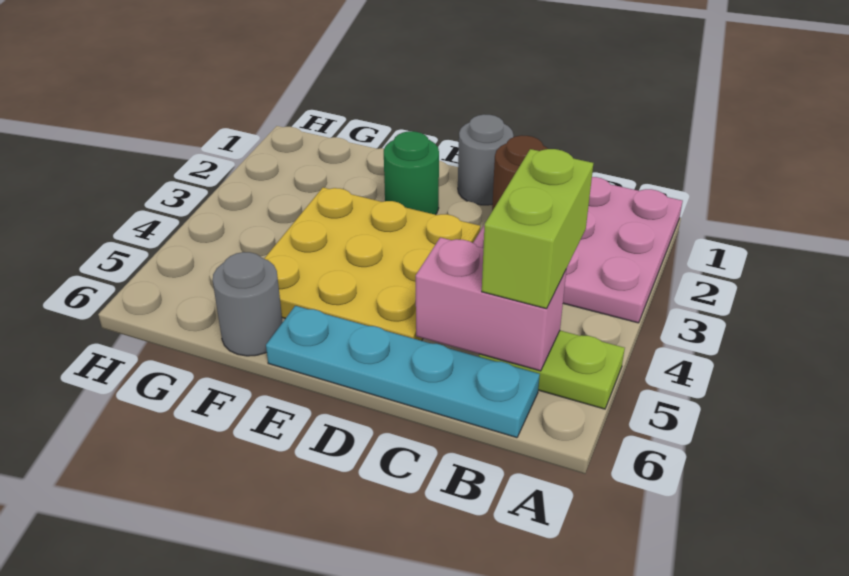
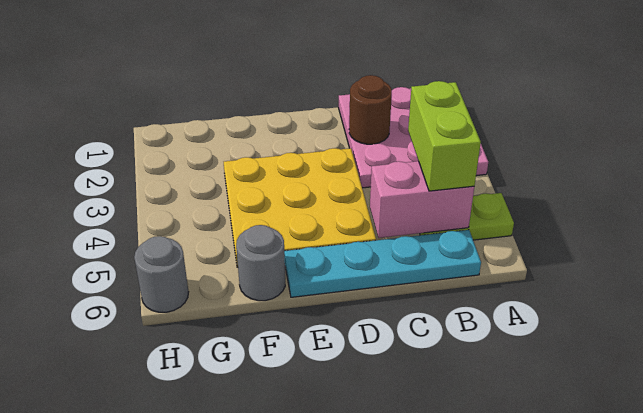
grey round brick D1 level 1 -> grey round brick H6 level 1
green round brick E2 level 1 -> none

